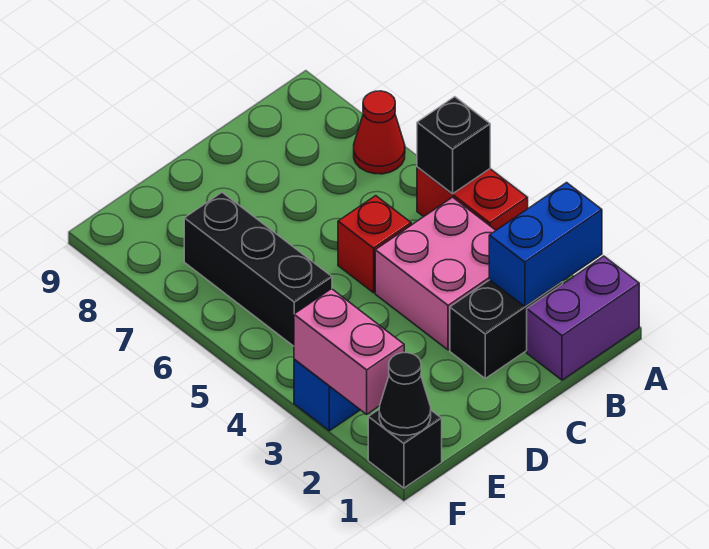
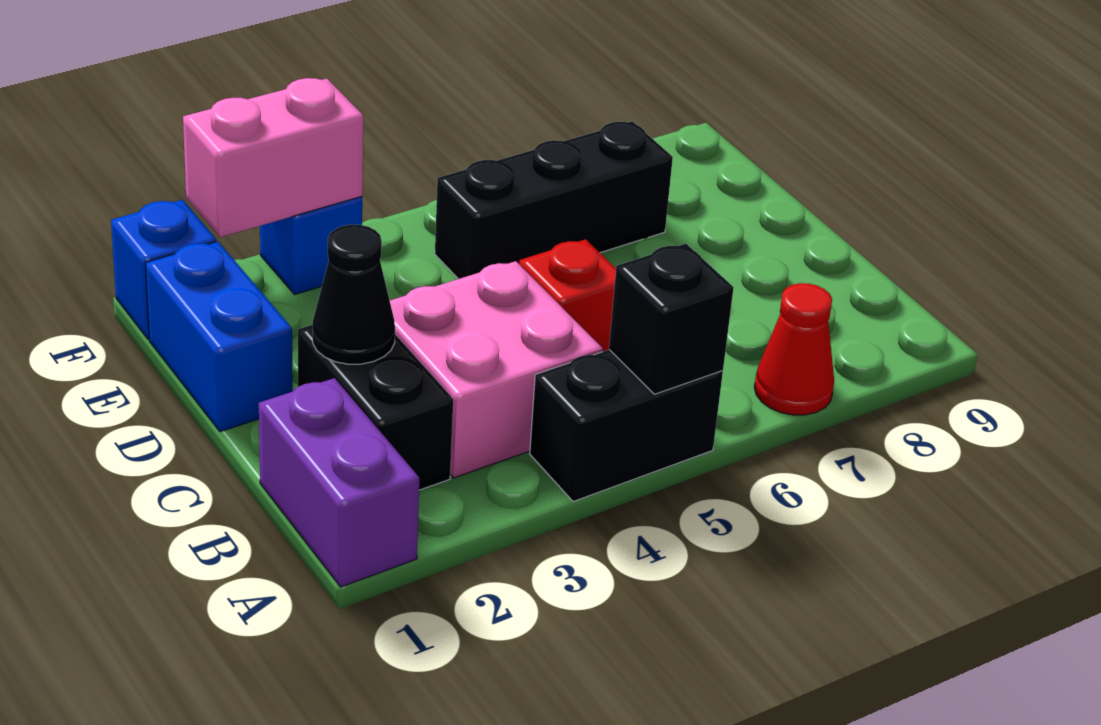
blue brick A2:B2 level 2 -> blue brick D1:E1 level 1
red brick A4:A5 level 1 -> black brick A4:A5 level 1
black brick F1 level 1 -> blue brick F1 level 1
black cone F1 level 2 -> black cone C2 level 2

